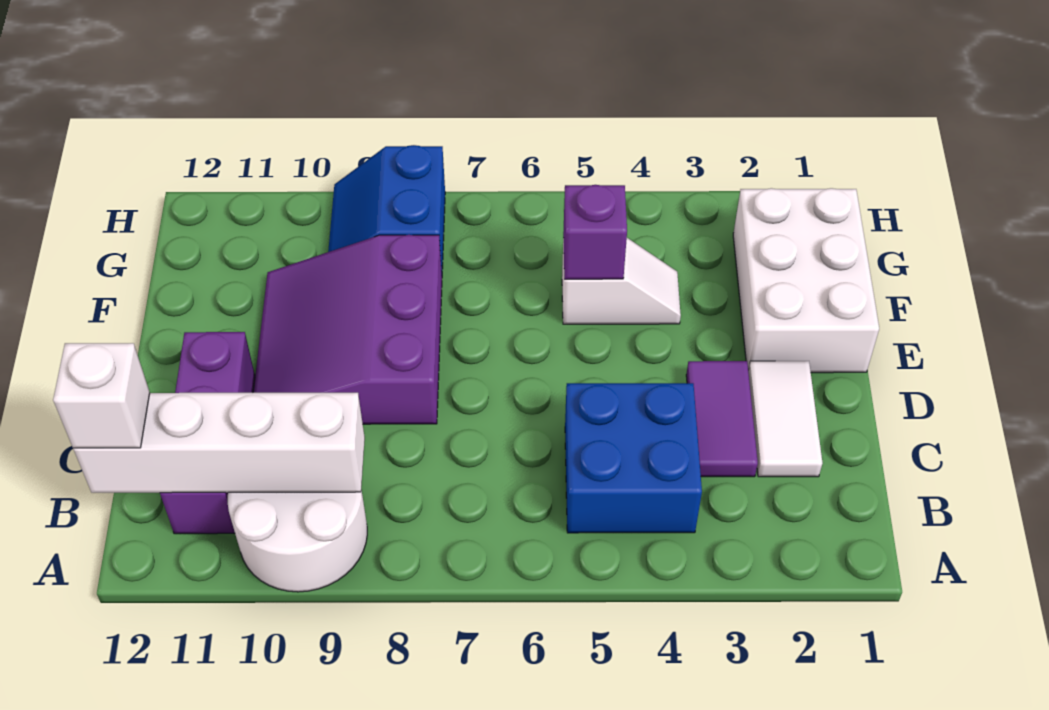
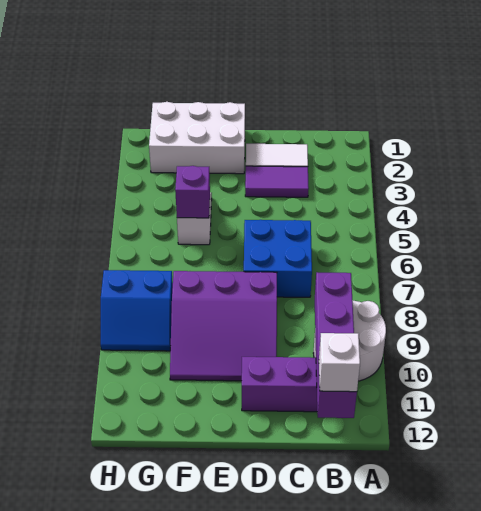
blue brick B4:C5 level 1 -> blue brick C6:D7 level 1
white brick B9:B12 level 2 -> purple brick B9:B12 level 2

